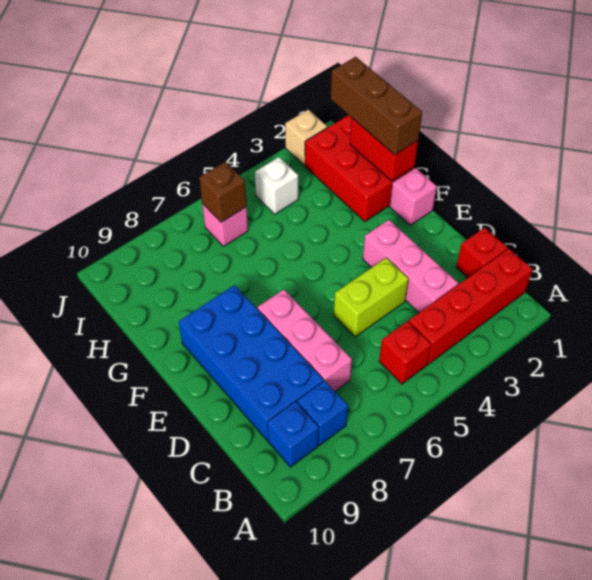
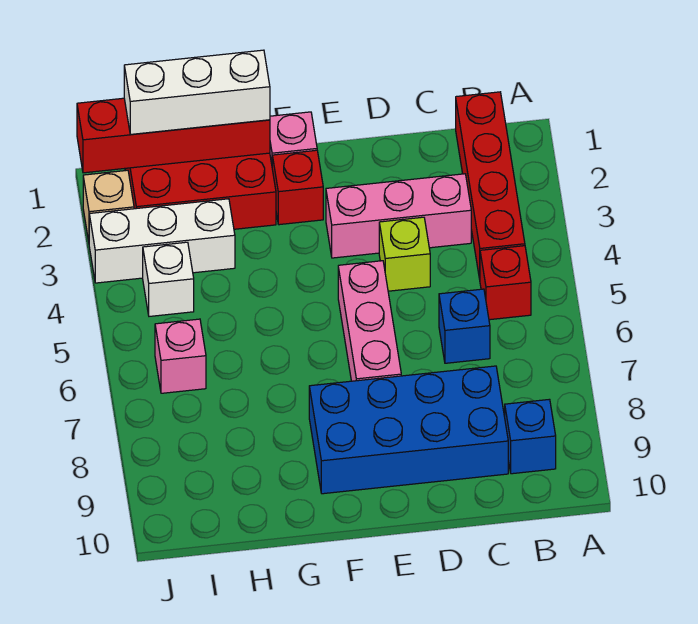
blue brick B8 level 1 -> blue brick C6 level 1
red brick C1 level 1 -> red brick F2 level 1
pink brick C7:E7 level 1 -> pink brick E5:E7 level 1
lime brick D4:D5 level 1 -> lime brick D4 level 1
red brick G1:H1 level 2 -> red brick G1:J1 level 2
brown brick G1:I1 level 3 -> white brick G1:I1 level 3
none -> white brick H3:J3 level 1
brown brick I6 level 2 -> none

